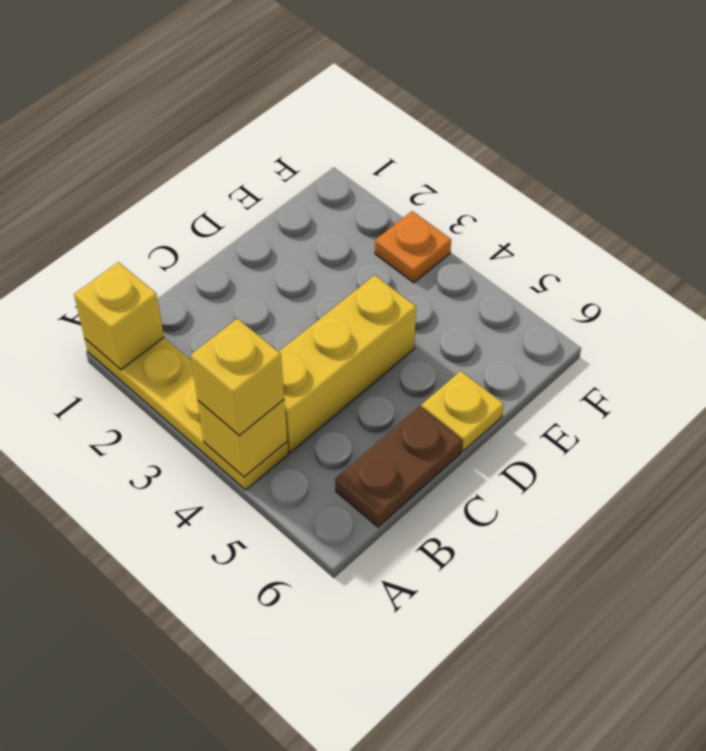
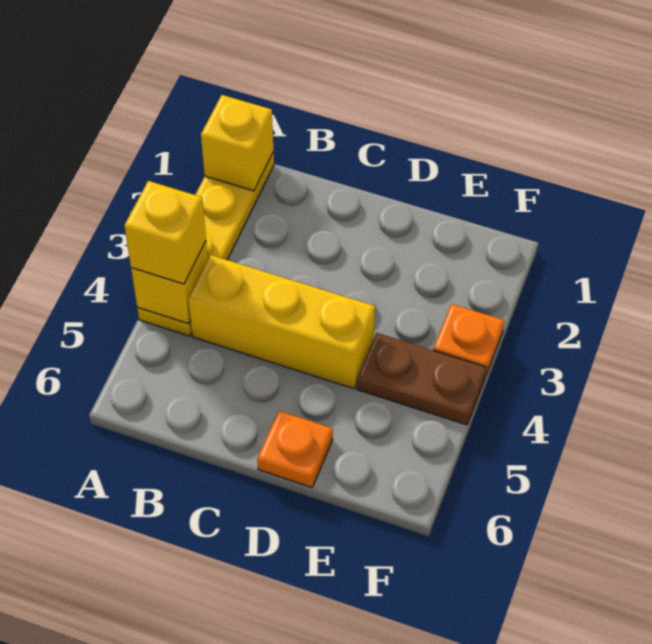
brown plate B6:C6 level 1 -> brown plate E4:F4 level 1
yellow plate D6 level 1 -> orange plate D6 level 1

